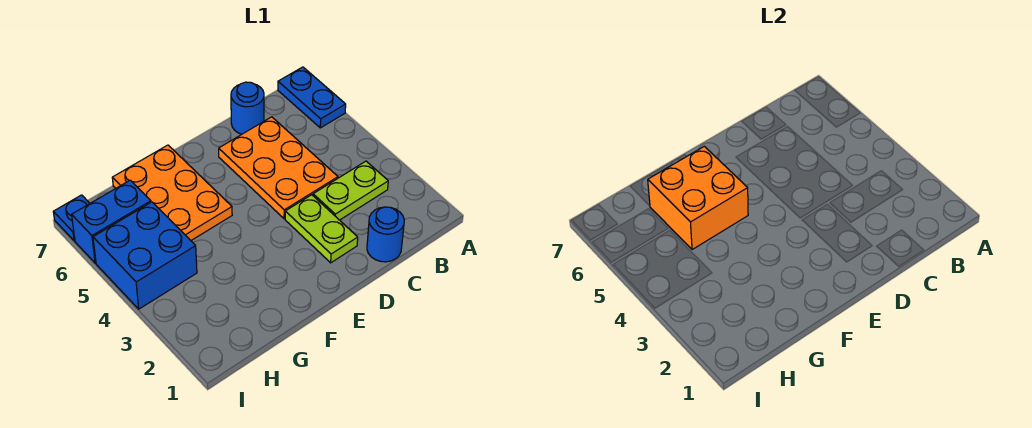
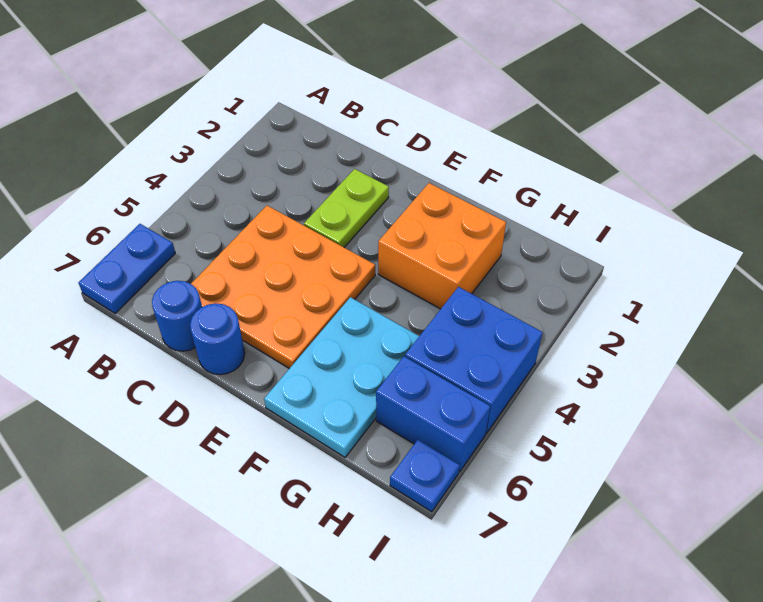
lime plate B3:C3 level 1 -> none
blue round brick C1 level 1 -> blue round brick D7 level 1
orange plate C4:D6 level 1 -> orange plate C4:E6 level 1
orange plate F5:G7 level 1 -> cyan plate F5:G7 level 1
orange brick F5:G6 level 2 -> orange brick F2:G3 level 1

